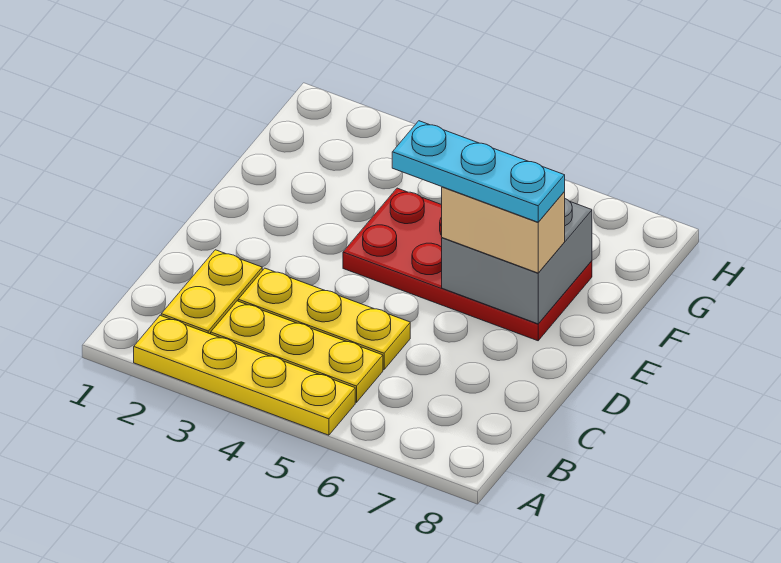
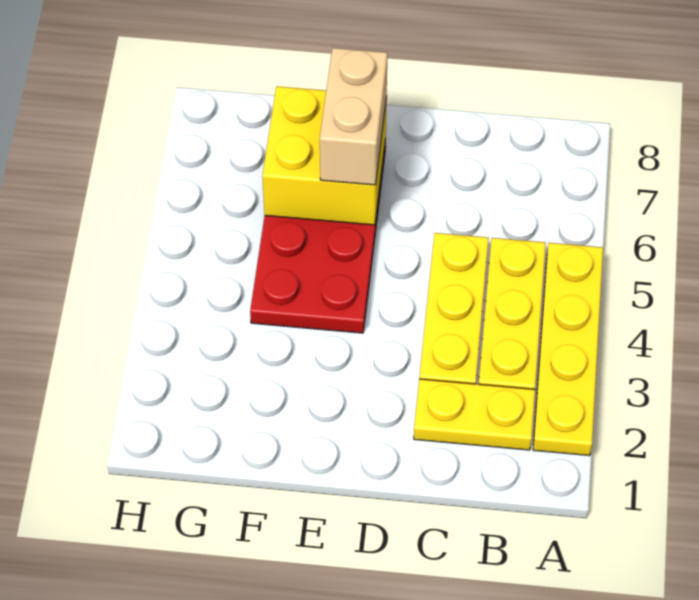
cyan plate E5:E7 level 4 -> none
grey brick E6:F7 level 2 -> yellow brick E6:F7 level 2

